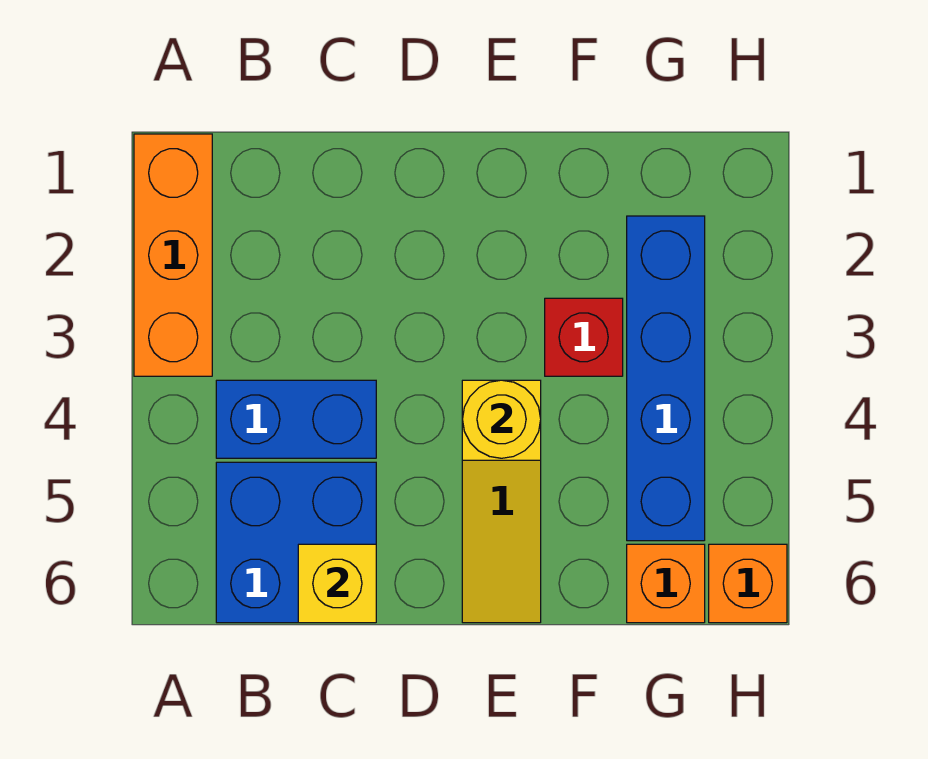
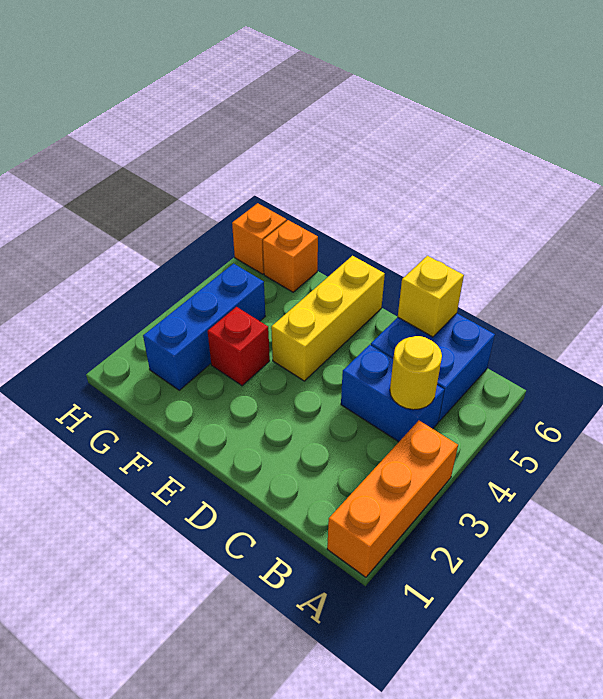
yellow slope E4:E6 level 1 top 4 -> yellow brick E4:E6 level 1
yellow round brick E4 level 2 -> yellow round brick B4 level 2
blue brick G2:G5 level 1 -> blue brick G2:G4 level 1

